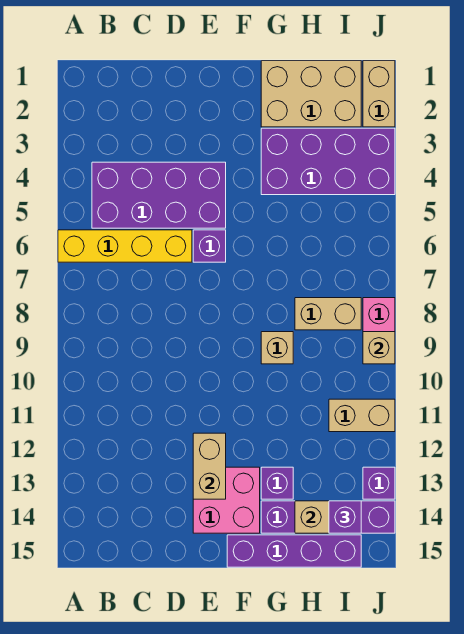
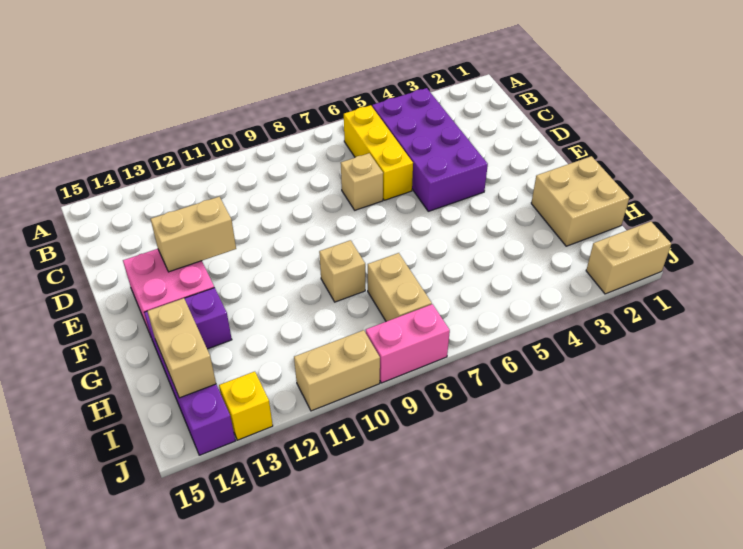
yellow brick A6:D6 level 1 -> yellow brick B6:D6 level 1
purple brick E6 level 1 -> none
purple brick F15:I15 level 1 -> none
tan brick G1:I2 level 1 -> tan brick G1:H2 level 1
purple brick G3:J4 level 1 -> none
tan brick I11:J11 level 1 -> tan brick J10:J11 level 1
purple brick I14 level 3 -> none
tan brick J9 level 2 -> tan brick D7 level 1
purple brick J13 level 1 -> yellow brick J13 level 1

